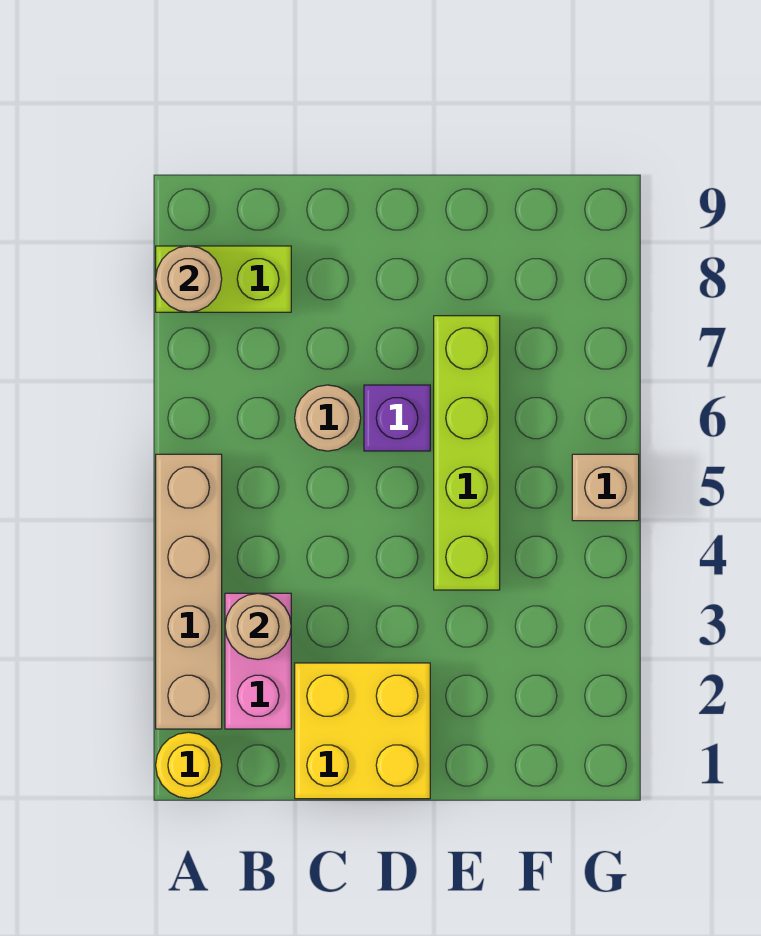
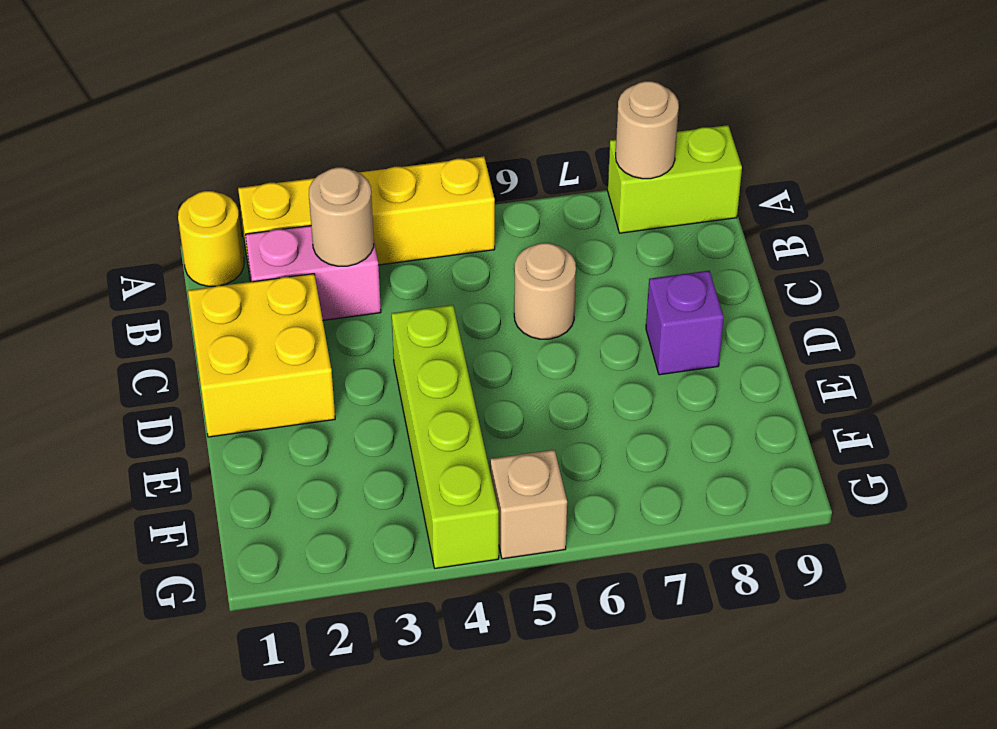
tan brick A2:A5 level 1 -> yellow brick A2:A5 level 1
lime brick A8:B8 level 1 -> lime brick A8:A9 level 1
purple brick D6 level 1 -> purple brick D8 level 1
lime brick E4:E7 level 1 -> lime brick D4:G4 level 1

